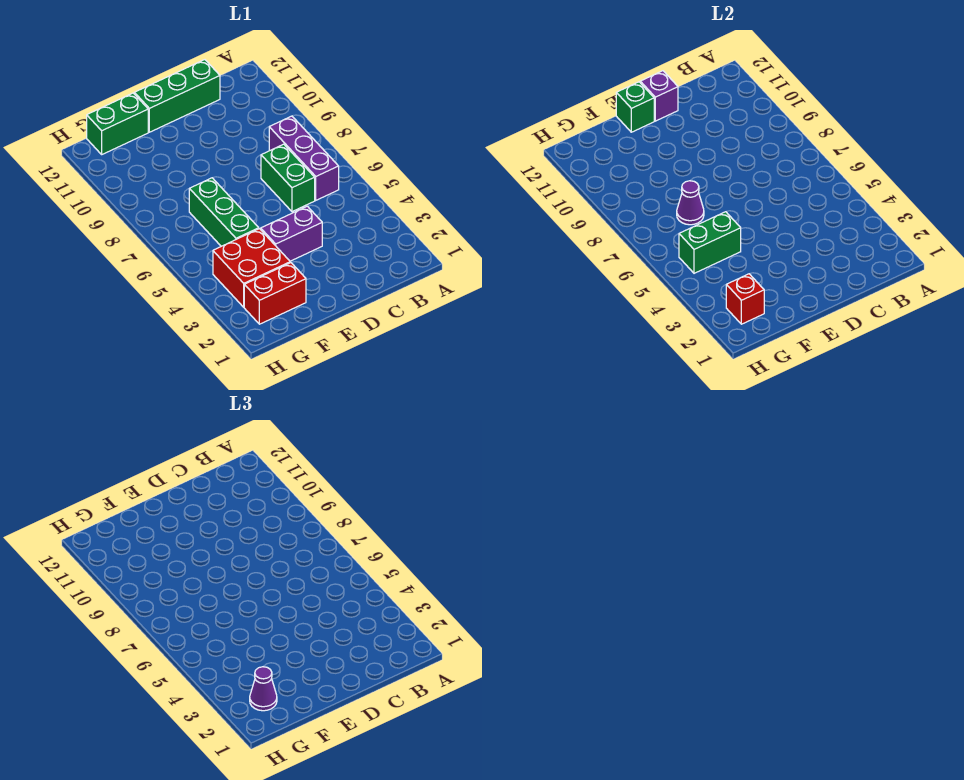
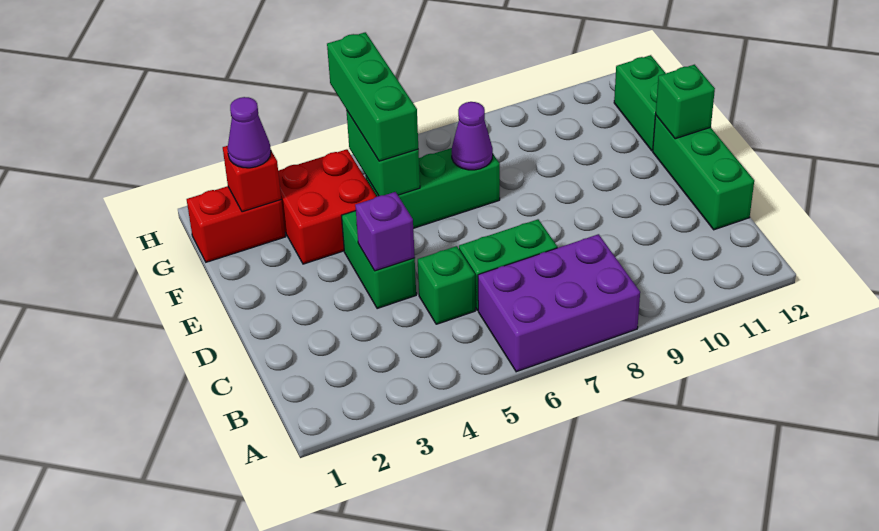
purple brick B6:B8 level 1 -> purple brick A6:B8 level 1
none -> green brick C5 level 1
purple brick D4:E4 level 1 -> green brick D4:E4 level 1
purple brick D12 level 2 -> purple brick D4 level 2
red brick F2:G2 level 1 -> red brick G1:G2 level 1
none -> green brick F5:H5 level 3

